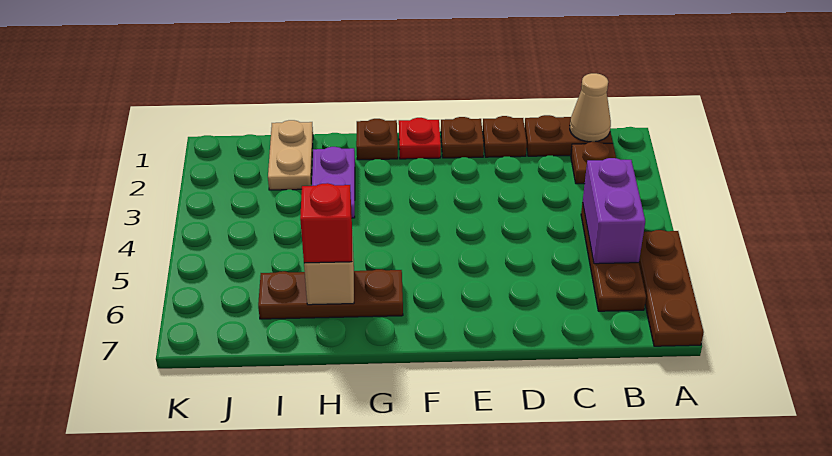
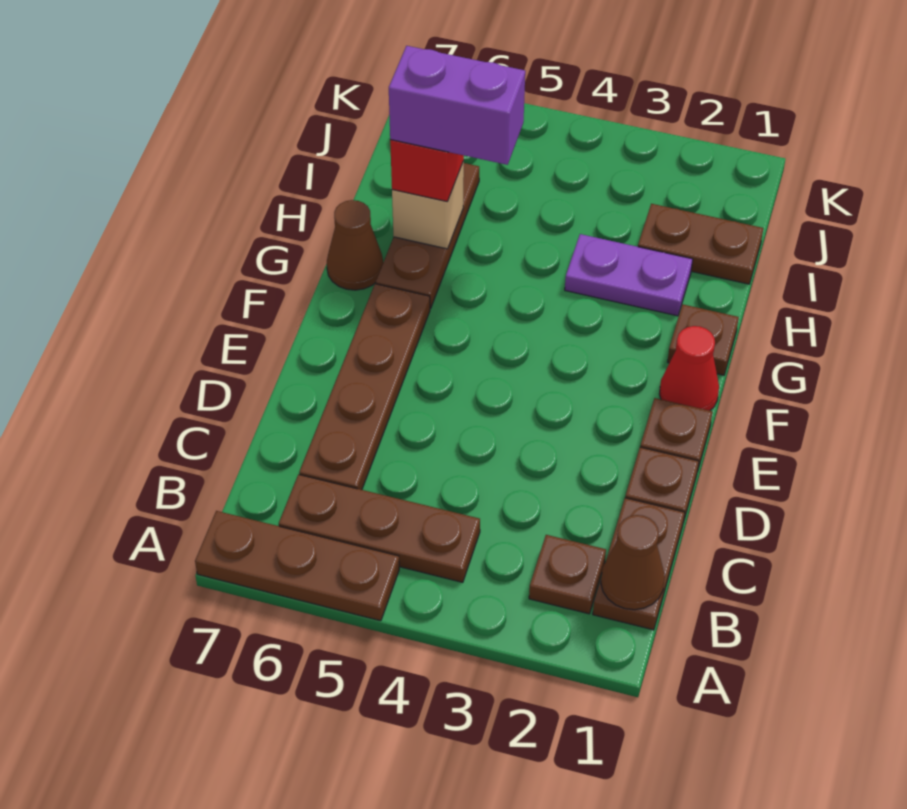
tan cone B1 level 2 -> brown cone B1 level 2
purple brick B4:B5 level 2 -> purple brick H5:H6 level 4
none -> brown plate C6:F6 level 1
red plate F1 level 1 -> red cone F1 level 1
none -> brown cone G7 level 1
tan plate I1:I2 level 1 -> brown plate I1:I2 level 1

